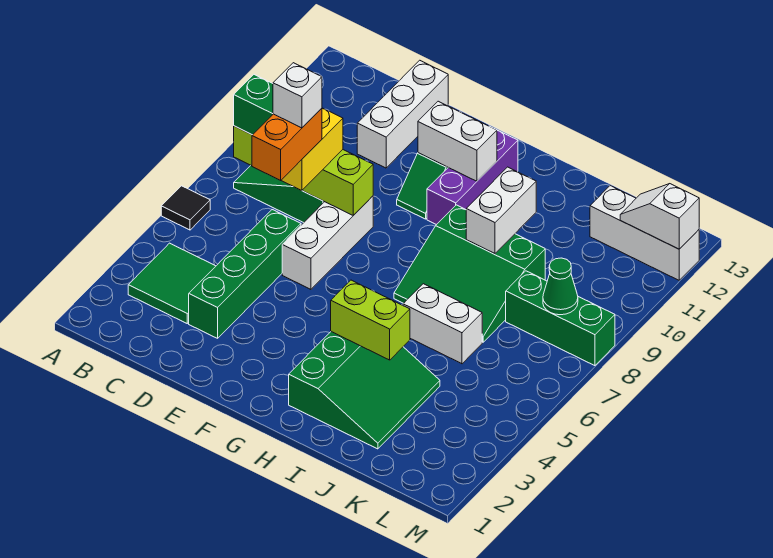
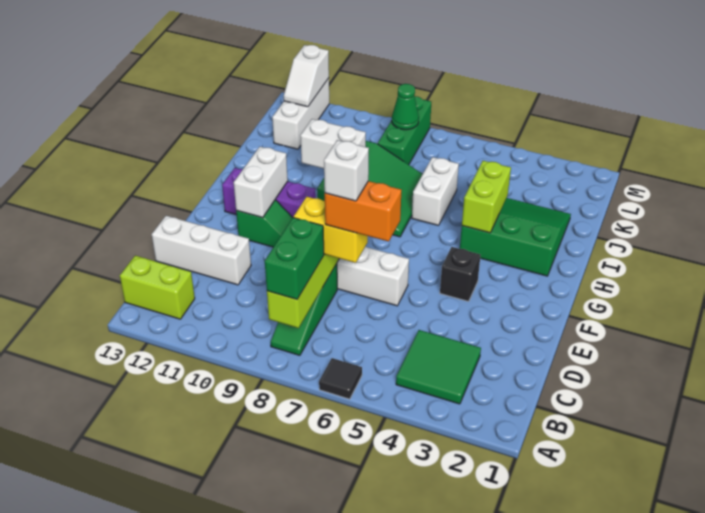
none -> lime brick B12:B13 level 1
green brick D3:D6 level 1 -> none
none -> black brick F4 level 1

